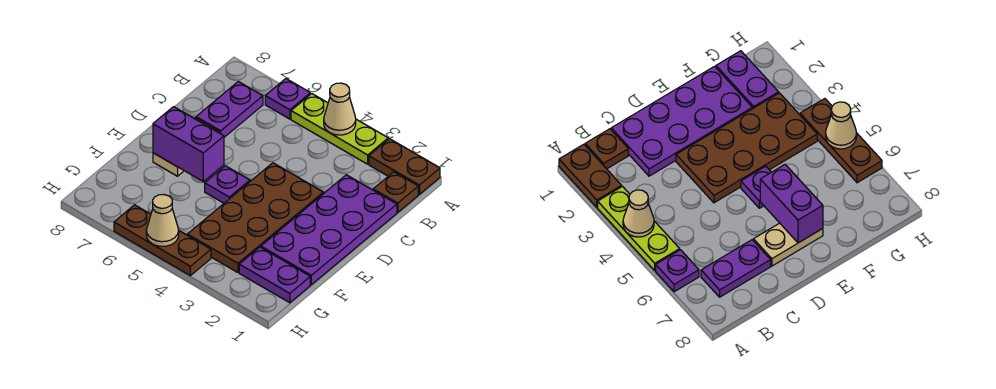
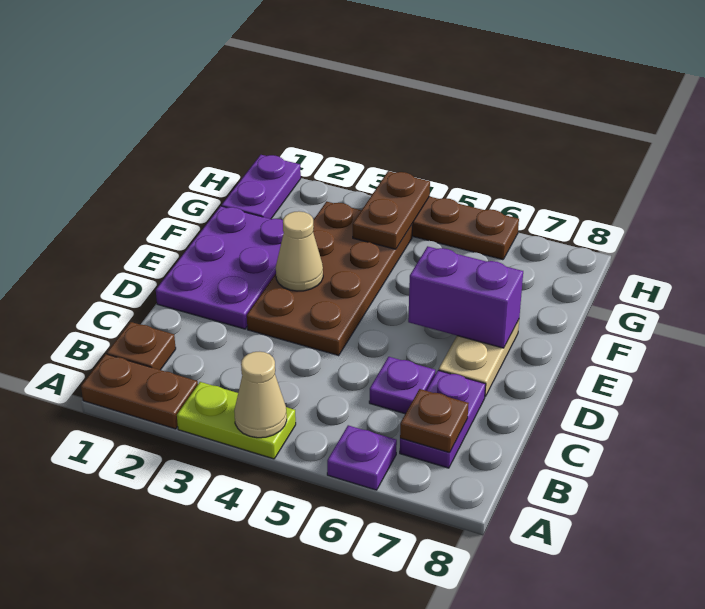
lime plate A3:A5 level 1 -> lime plate A3:A4 level 1
none -> brown plate B7 level 2
purple plate C1:F2 level 1 -> purple plate D1:F2 level 1
purple plate E5 level 1 -> purple plate C6 level 1
purple plate G1:G2 level 1 -> purple plate G1:H1 level 1
none -> brown plate G4:H4 level 2
tan cone H5 level 2 -> tan cone E3 level 2

